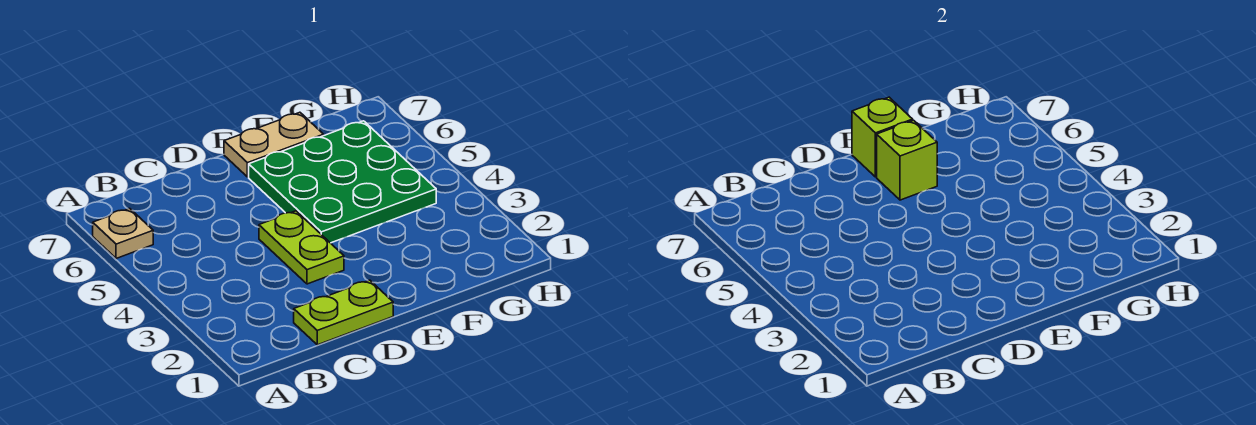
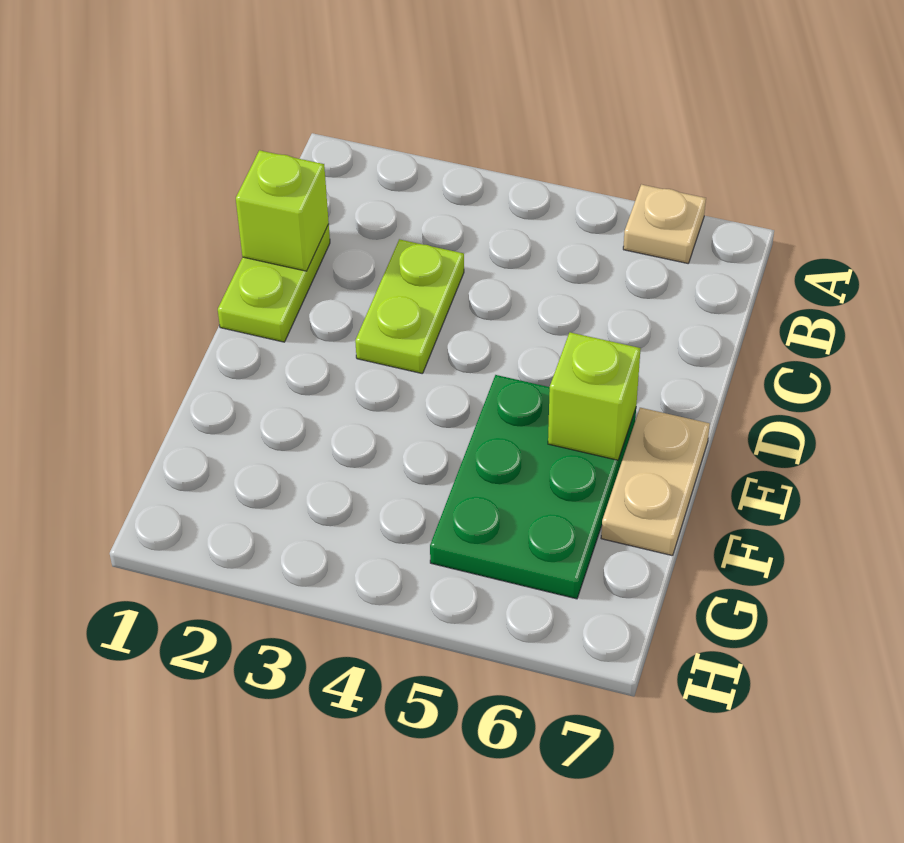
lime plate D3:D4 level 1 -> lime plate C3:D3 level 1
green plate E4:G6 level 1 -> green plate E5:G6 level 1
lime brick E7 level 2 -> lime brick C1 level 2

